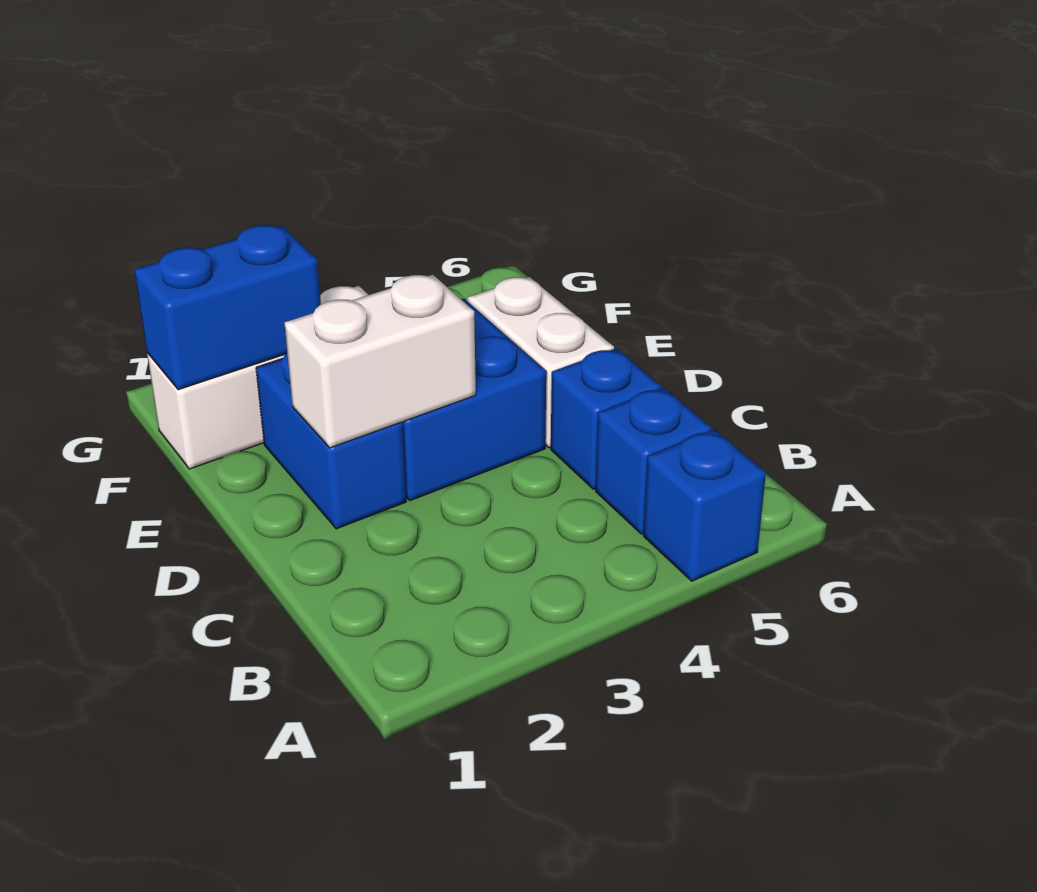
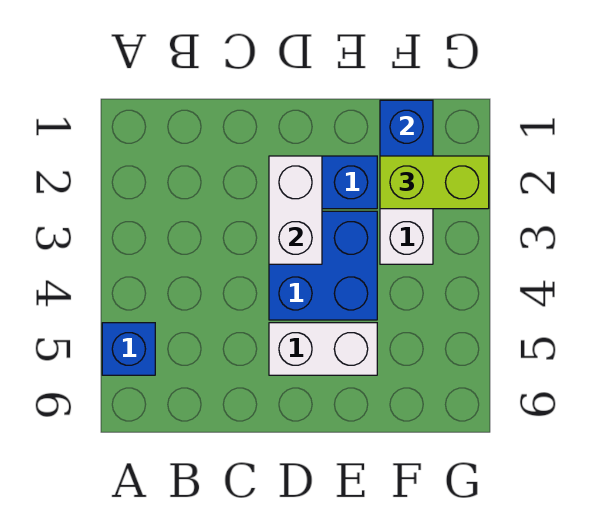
blue brick B5 level 1 -> none
blue brick C5 level 1 -> none
none -> lime brick F2:G2 level 3

